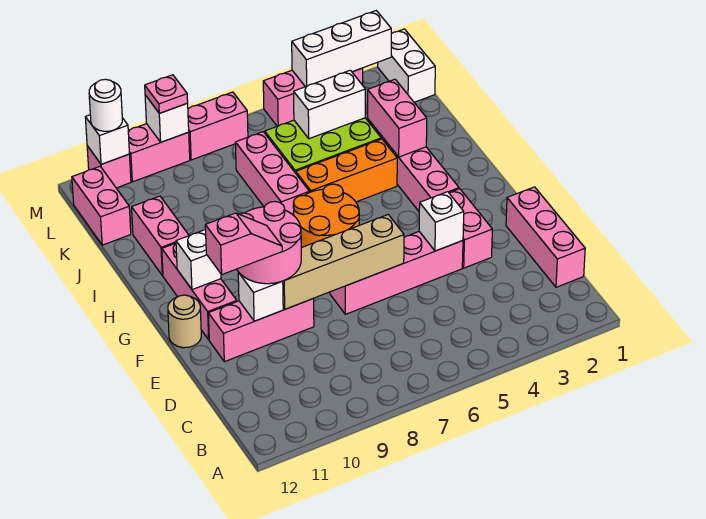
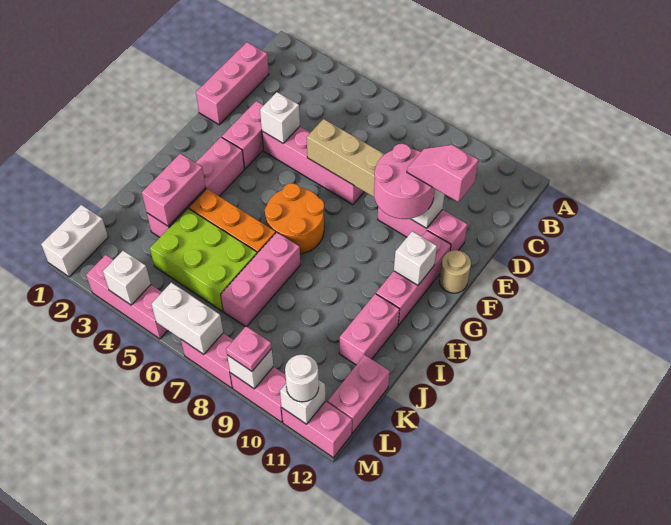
white brick K4:K5 level 2 -> white brick M6:M7 level 2
white brick M2:M4 level 2 -> white brick M4 level 2
pink brick M11 level 1 -> pink brick M11:M12 level 1

